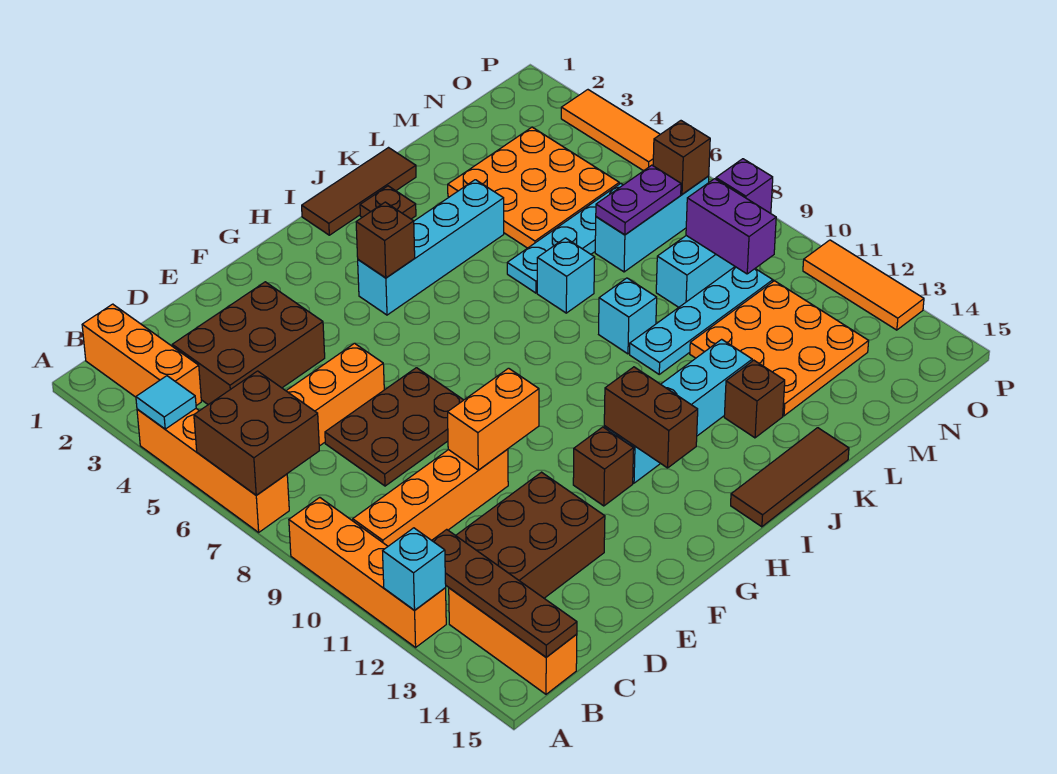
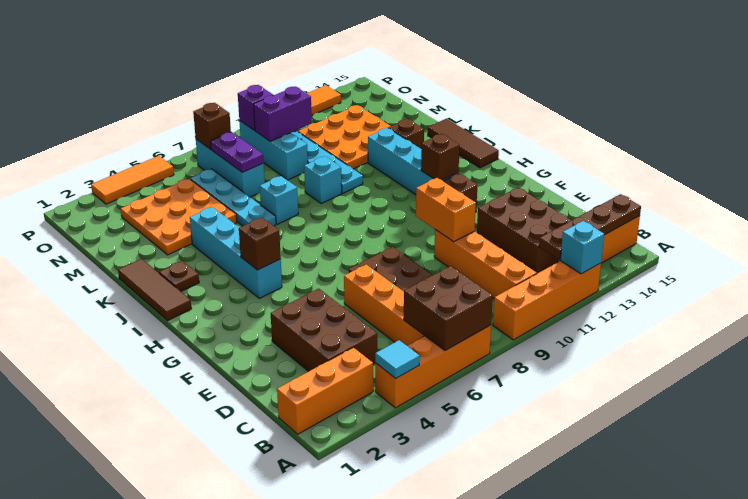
brown brick H12:H13 level 2 -> brown brick H12 level 2

